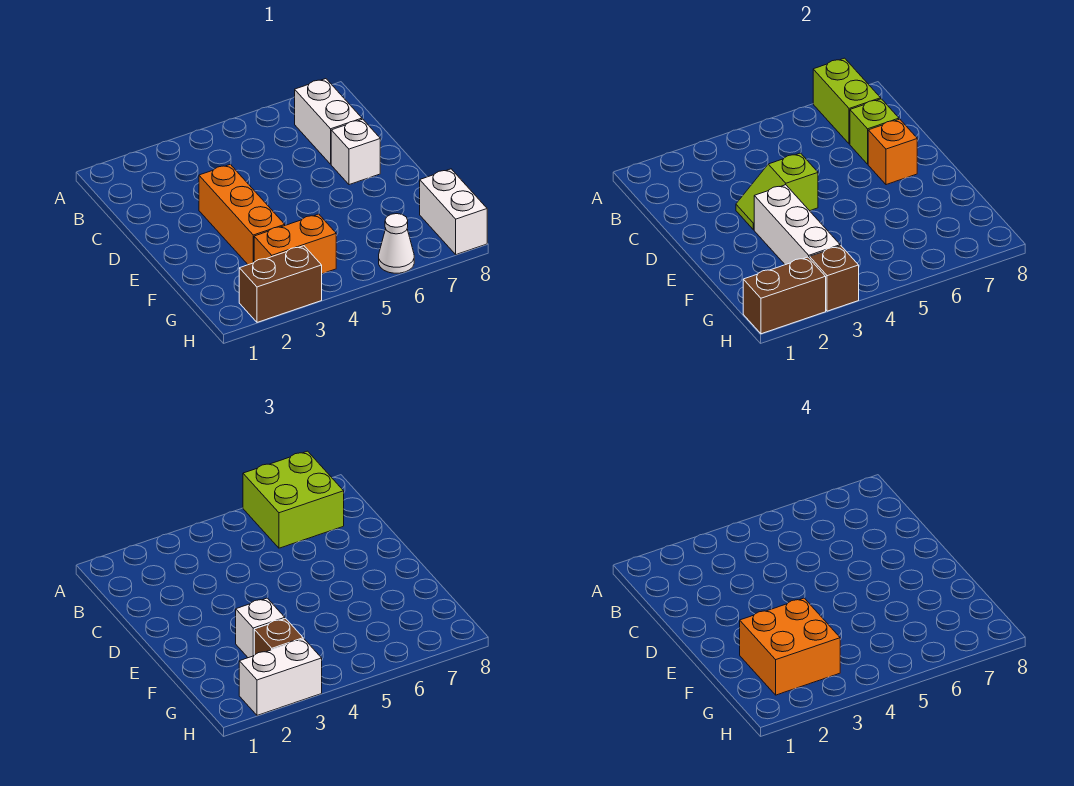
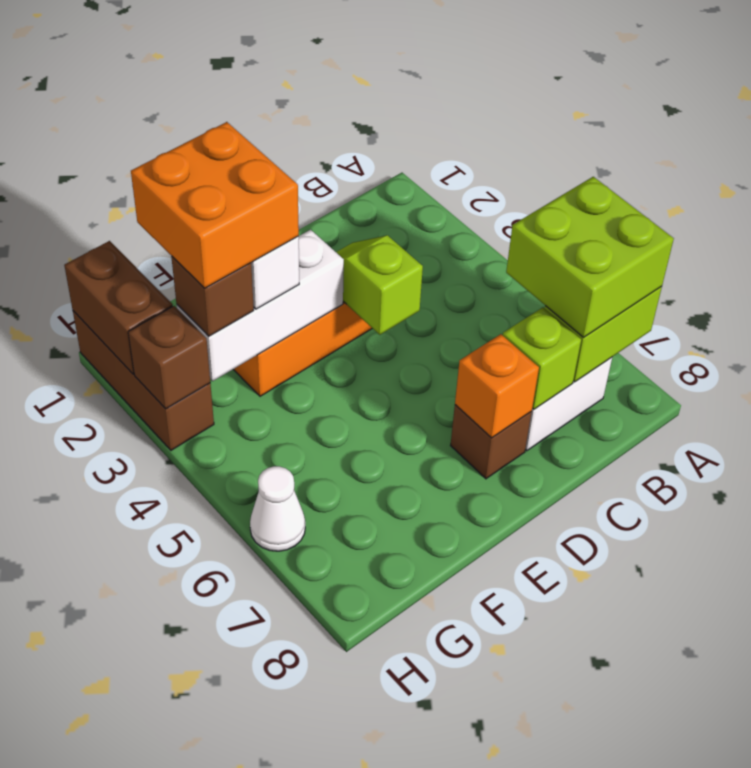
white brick D7 level 1 -> brown brick D7 level 1
orange brick G3:G4 level 1 -> none
white brick G8:H8 level 1 -> none
brown brick H2:H3 level 1 -> brown brick H1:H3 level 1
white brick H2:H3 level 3 -> none

